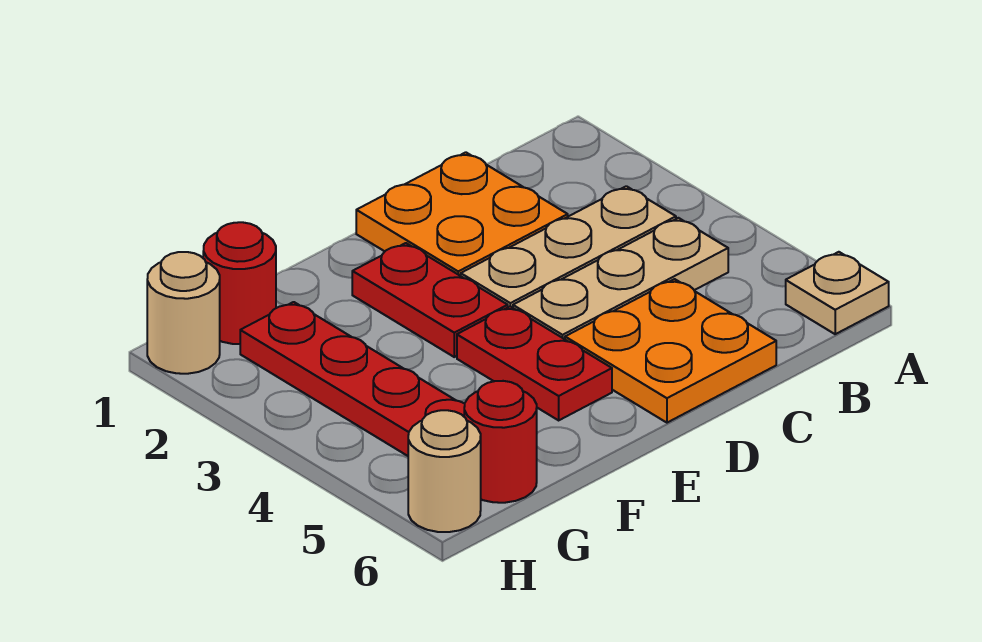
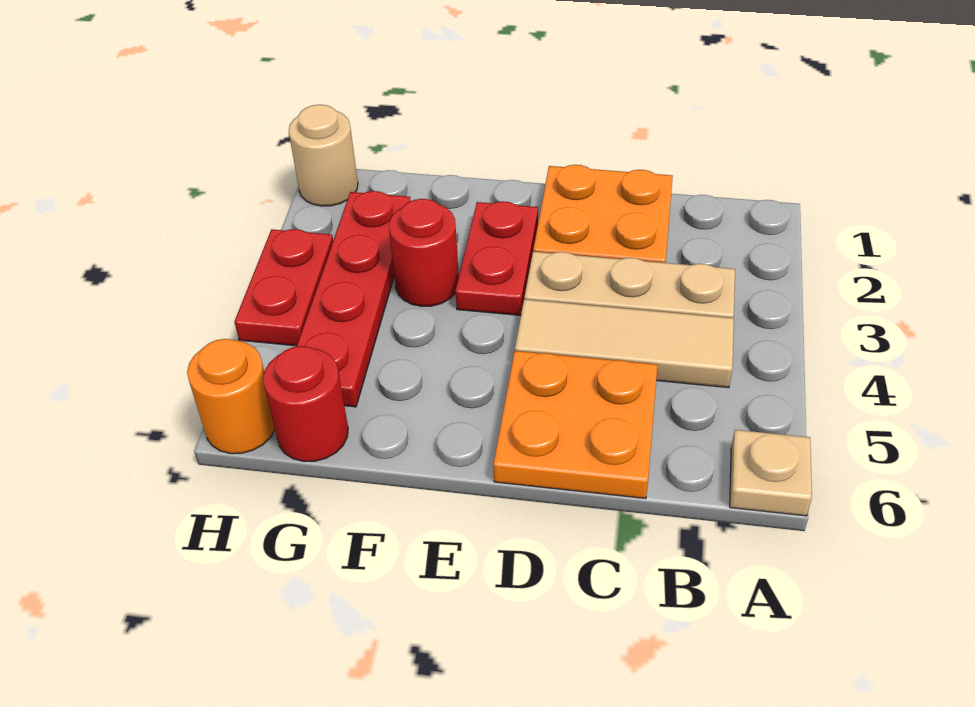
tan plate B4:D4 level 1 -> tan tile B4:D4 level 1
red plate E4:E5 level 1 -> red plate H3:H4 level 1
red round brick G1 level 1 -> red round brick F3 level 1
tan round brick H6 level 1 -> orange round brick H6 level 1

